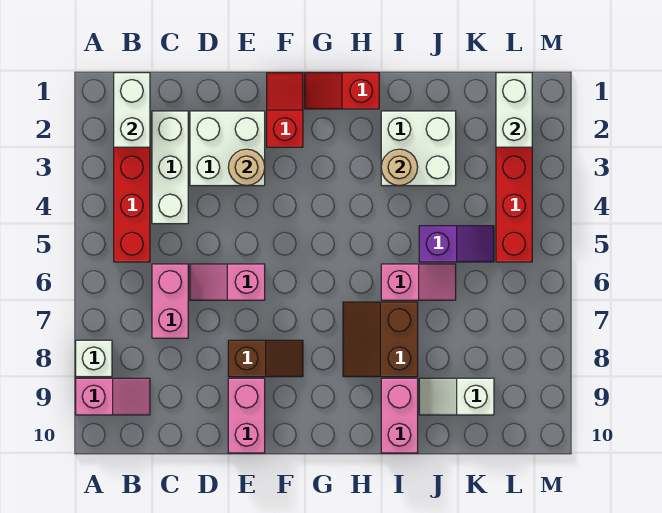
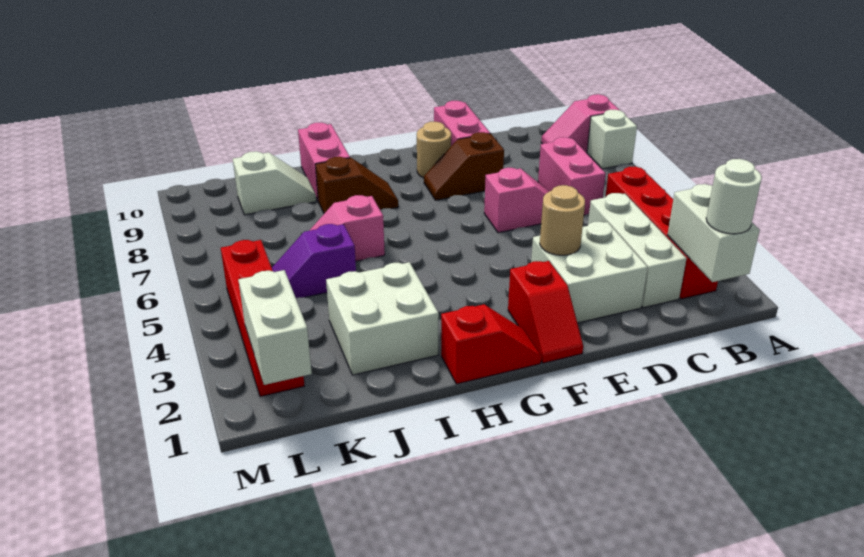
none -> white round brick B1 level 3
brown slope H7:I8 level 1 top I -> brown slope H8:I8 level 1 top I
tan round brick I3 level 2 -> tan round brick F9 level 1

